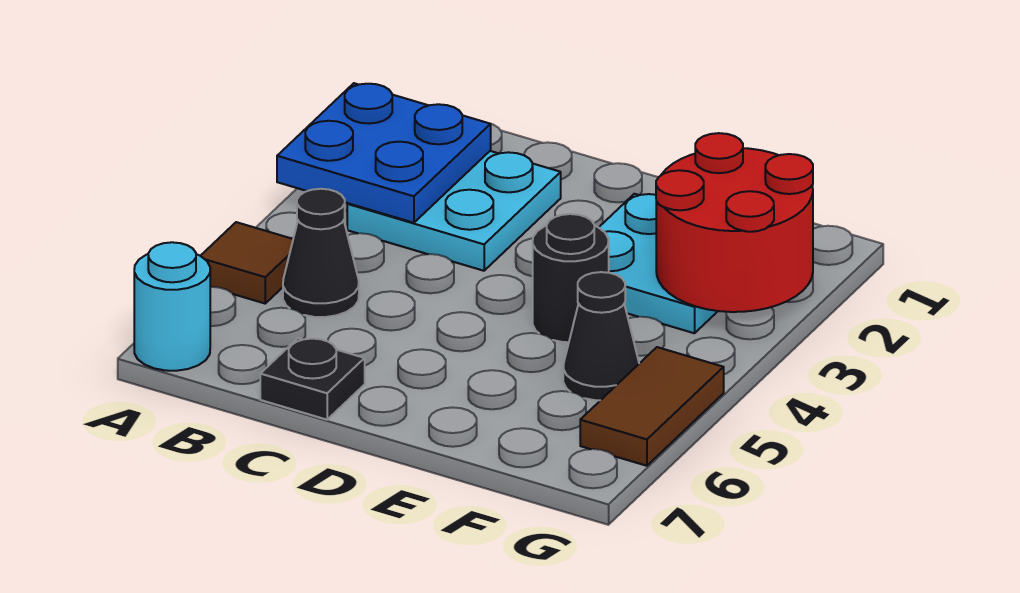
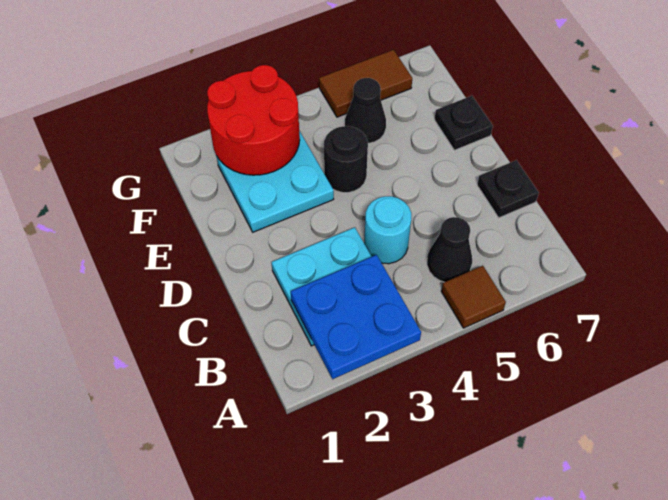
cyan round brick A7 level 1 -> cyan round brick C4 level 1
none -> black plate E7 level 1

